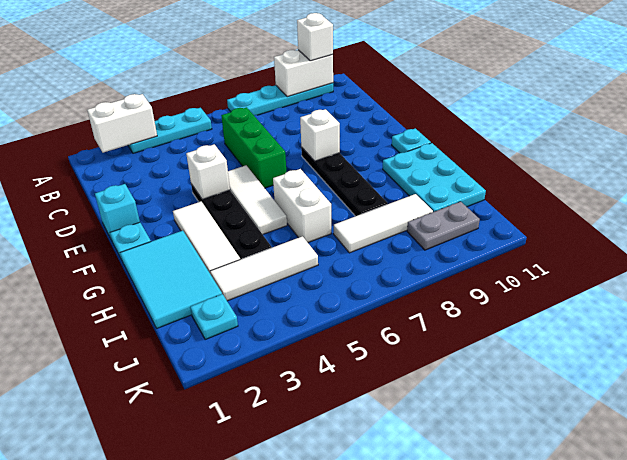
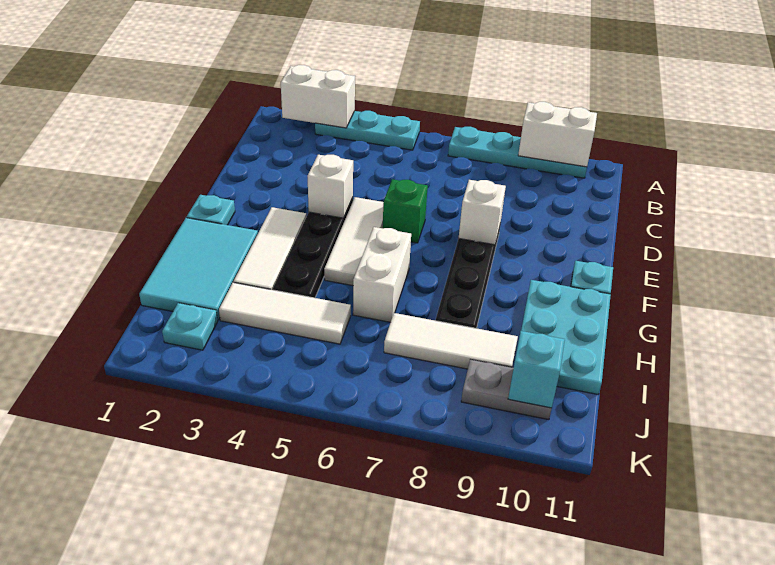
white brick A10 level 3 -> none
green brick C6:E6 level 1 -> green brick E6 level 1
cyan brick E1 level 1 -> cyan brick J10 level 2

